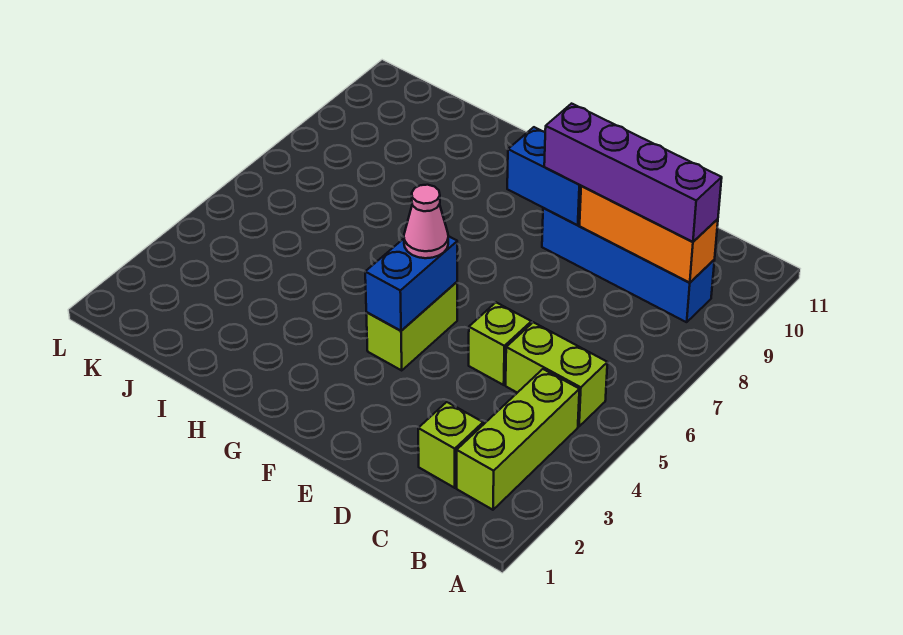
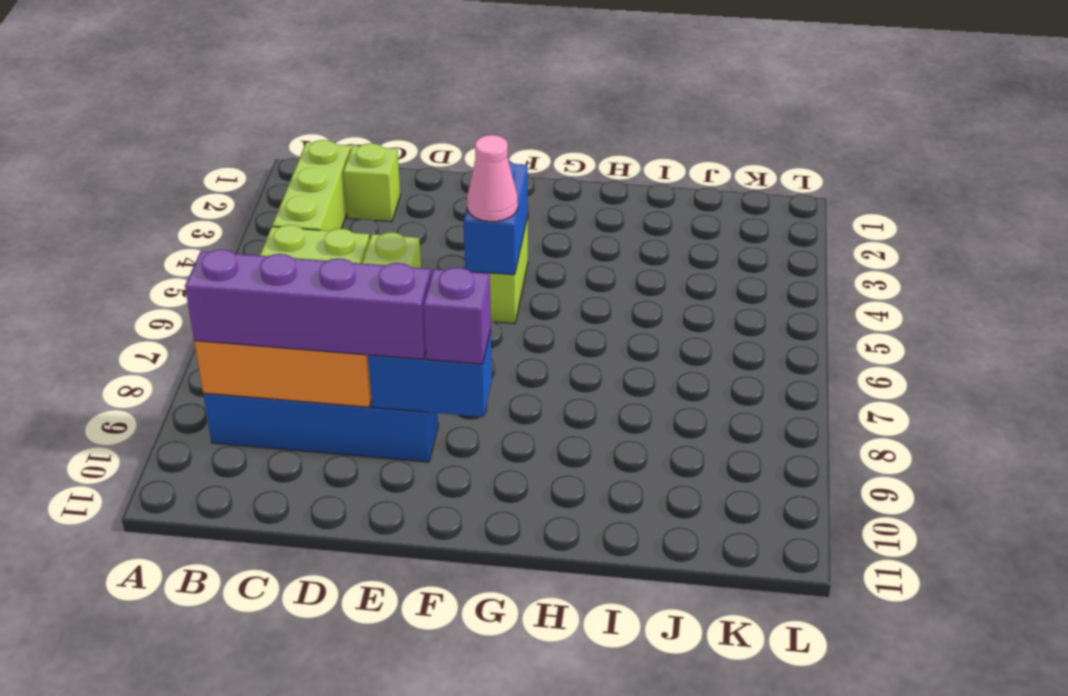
none -> purple brick F9 level 3

